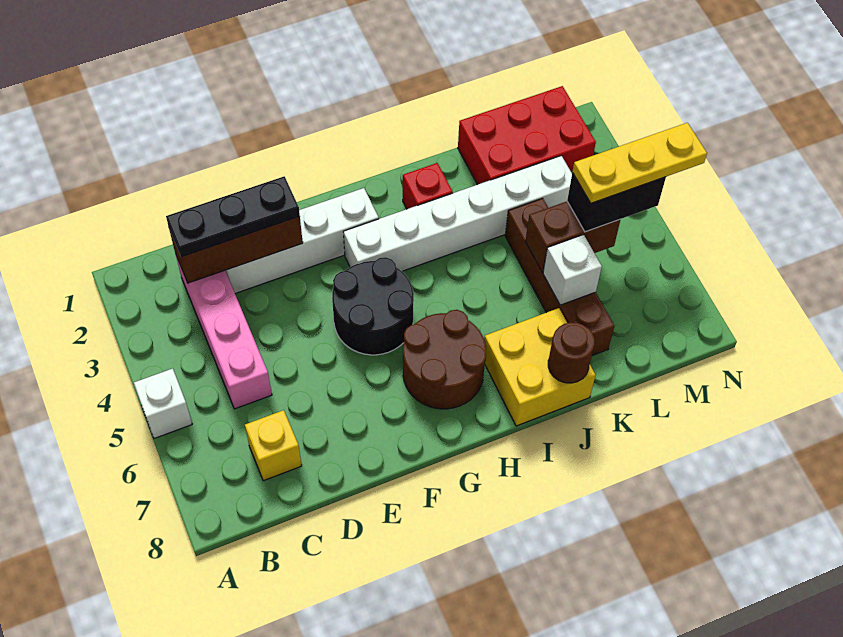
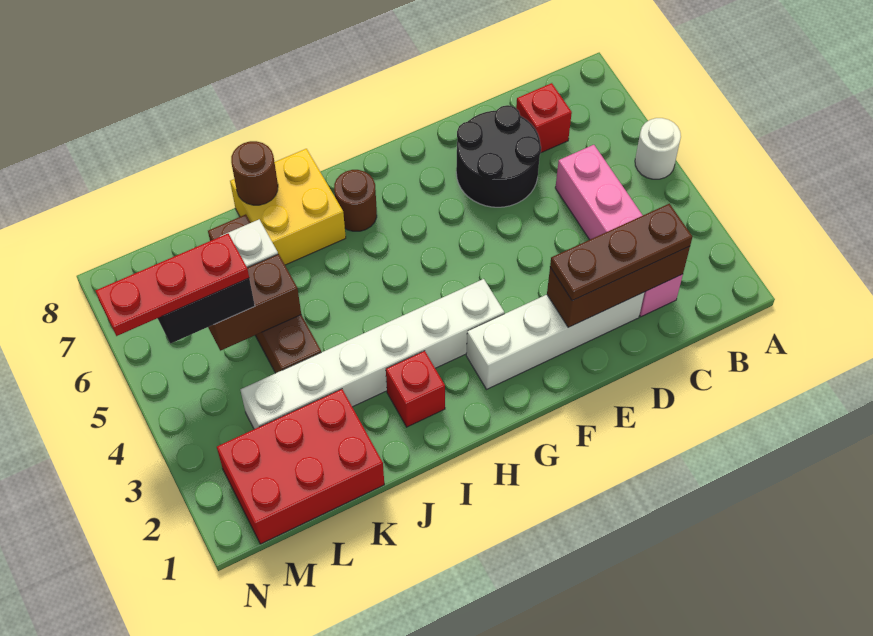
white brick A5 level 1 -> white round brick A5 level 1
black plate C2:E2 level 3 -> brown plate C2:E2 level 3
yellow brick C7 level 1 -> red brick C7 level 1
black round brick F4:G5 level 1 -> black round brick D6:E7 level 1
brown round brick G6:H7 level 1 -> brown round brick H7 level 1
yellow plate L5:N5 level 4 -> red plate L5:N5 level 4

